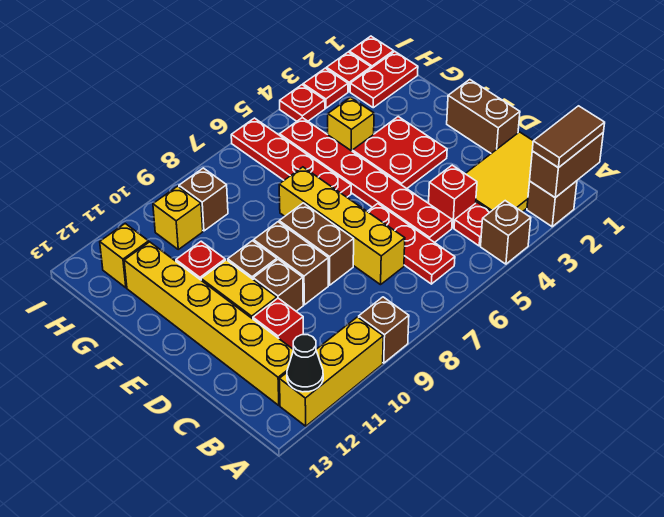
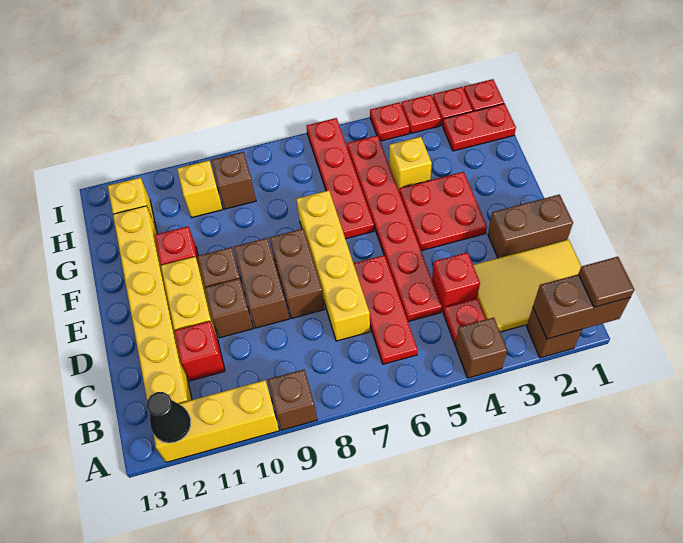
brown tile A1:A2 level 3 -> brown tile A1 level 3
brown brick D1:E1 level 1 -> brown brick D1:D2 level 1

